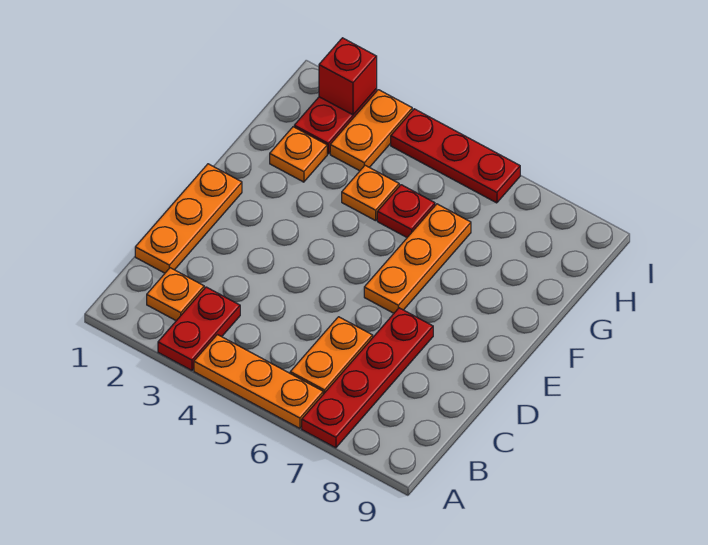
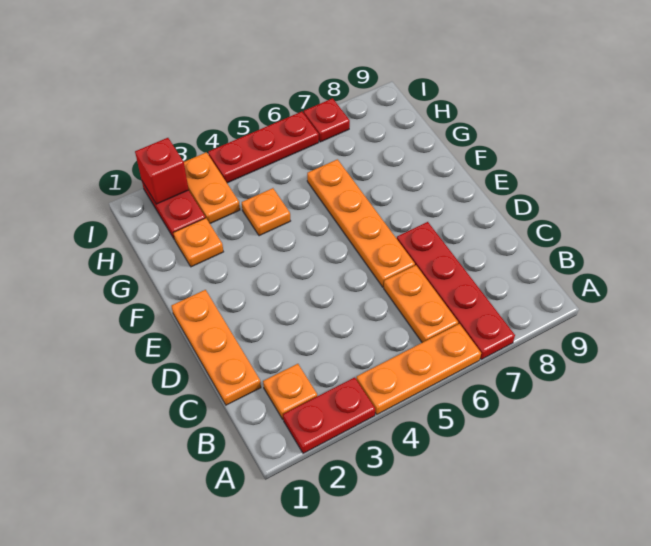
red plate A3:B3 level 1 -> red plate A2:A3 level 1
orange plate E6:G6 level 1 -> orange plate D6:G6 level 1
red plate G5 level 1 -> red plate I7 level 1

